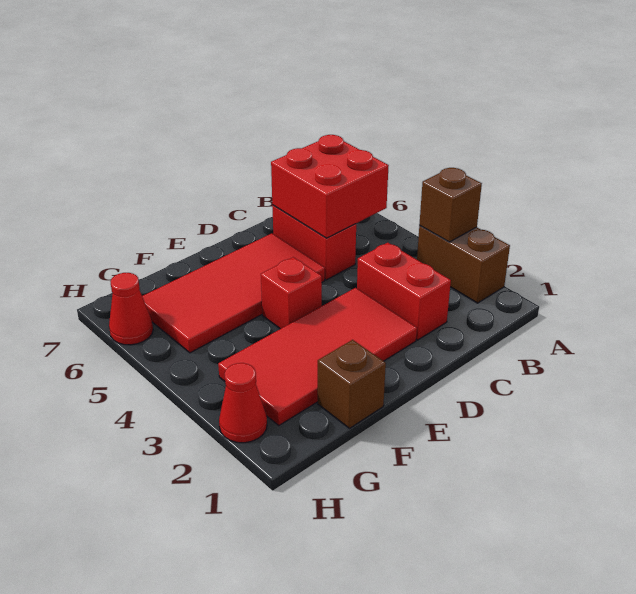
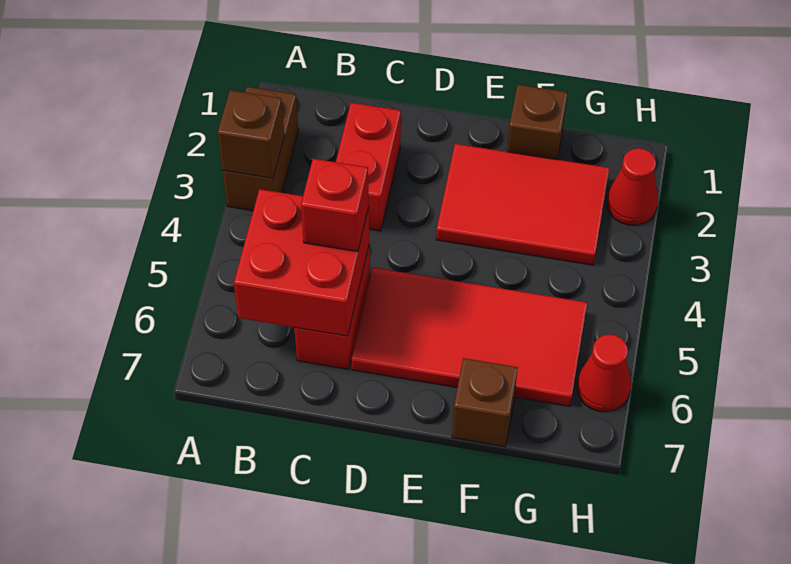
red tile D2:G3 level 1 -> red tile E2:G3 level 1
red brick E4 level 1 -> red brick C5 level 3
none -> brown brick F7 level 1

